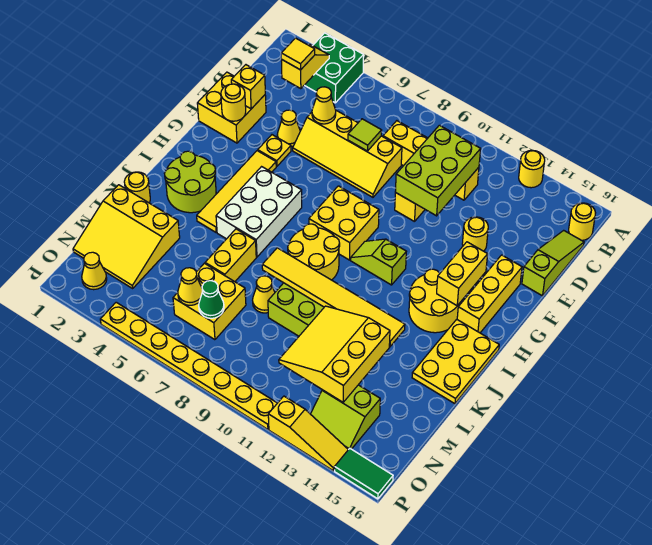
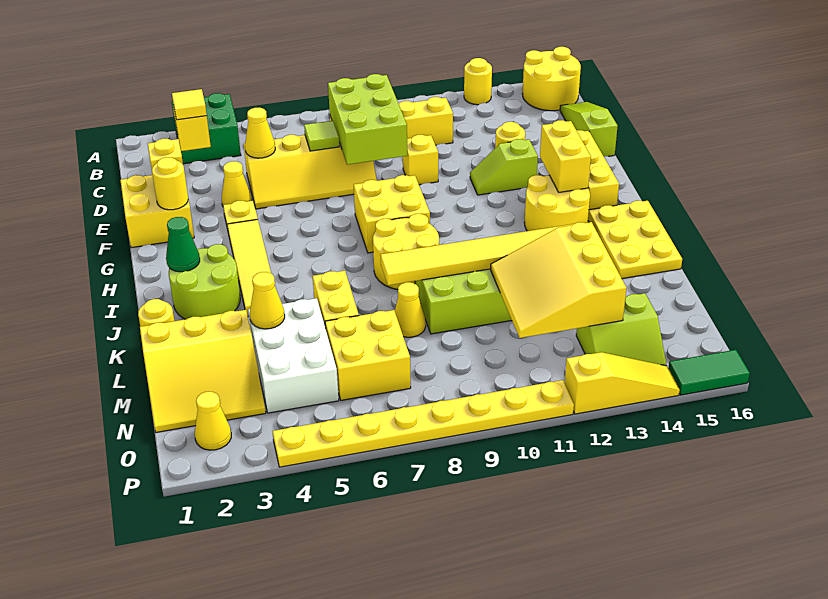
yellow round brick B16 level 1 -> yellow round brick A15:B16 level 1
lime brick C10:E11 level 2 -> lime brick C8:E9 level 2
white brick H5:J6 level 1 -> white brick L4:N5 level 1
lime slope H10:H11 level 1 top 11 -> lime slope F12:F13 level 1 top 13
yellow cone N6 level 2 -> yellow cone L4 level 2
green cone N7 level 2 -> green cone I2 level 2

